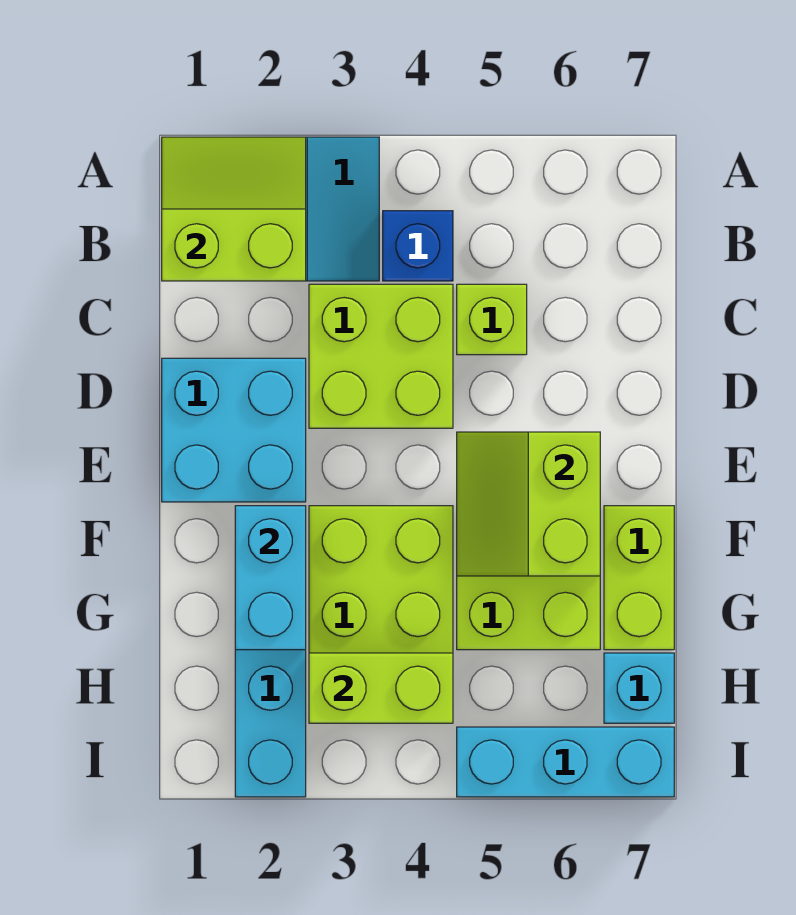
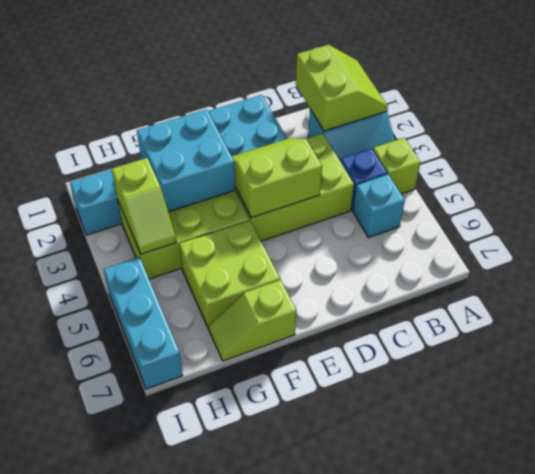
lime brick C3:D4 level 1 -> lime brick C3:E4 level 1
lime brick C5 level 1 -> lime brick A4 level 1
lime slope E5:F6 level 2 top 6 -> lime slope D3:E4 level 2 top 4
cyan brick F2:G2 level 2 -> cyan brick F2:G3 level 2
lime brick F7:G7 level 1 -> lime slope F7:G7 level 1 top F
lime brick H3:H4 level 2 -> lime slope H3:H4 level 2 top 3
cyan brick H7 level 1 -> cyan brick B5 level 1

